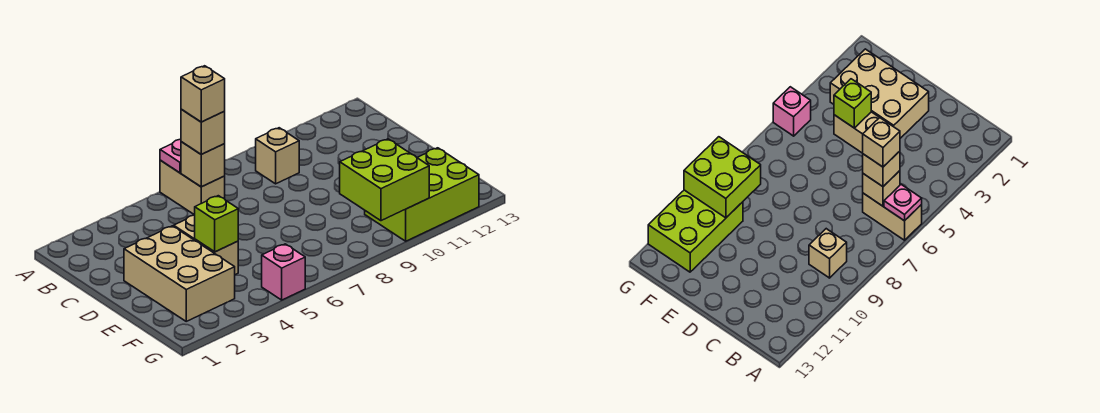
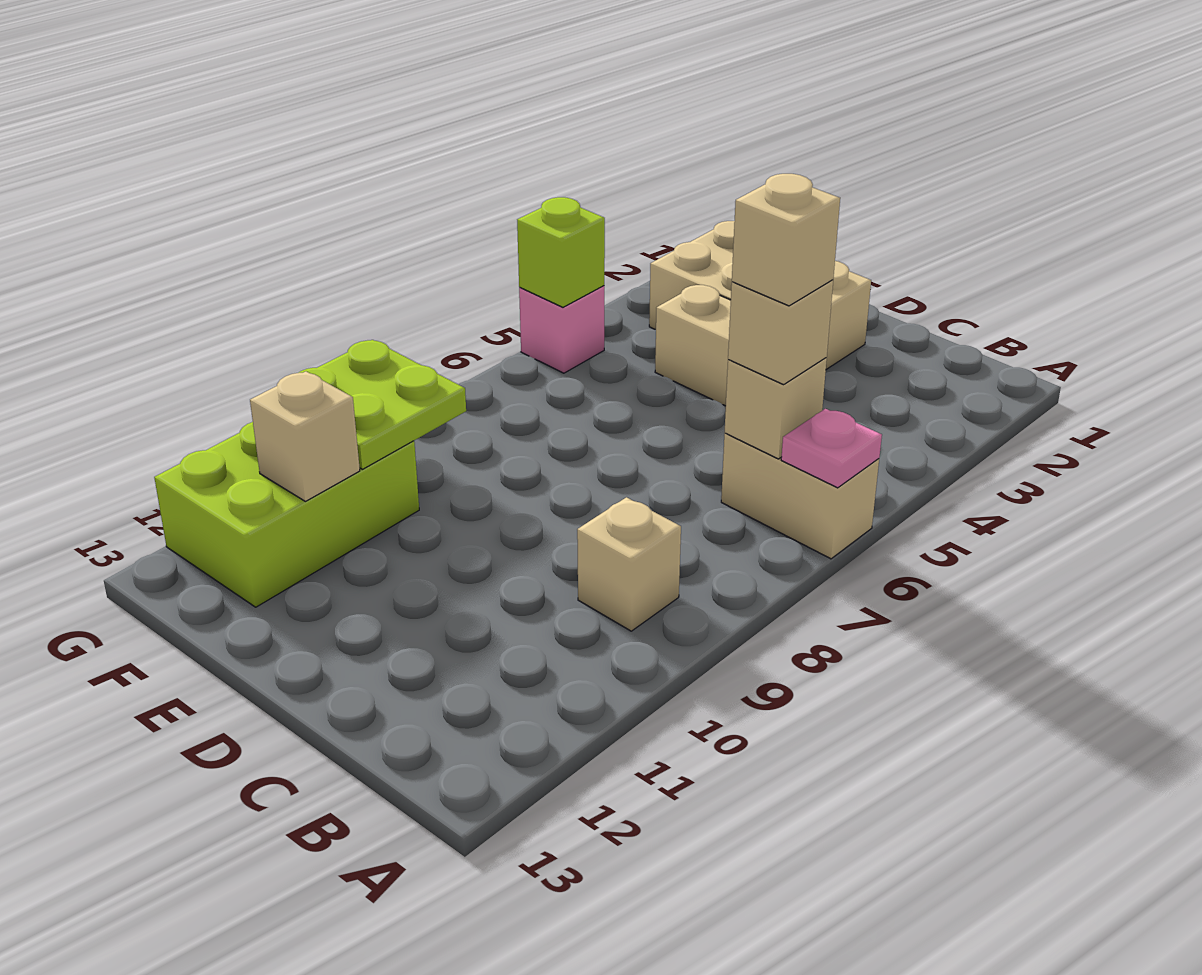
lime brick E4 level 2 -> lime brick G5 level 2
lime brick F9:G10 level 2 -> lime plate F9:G10 level 2
none -> tan brick F11 level 2

